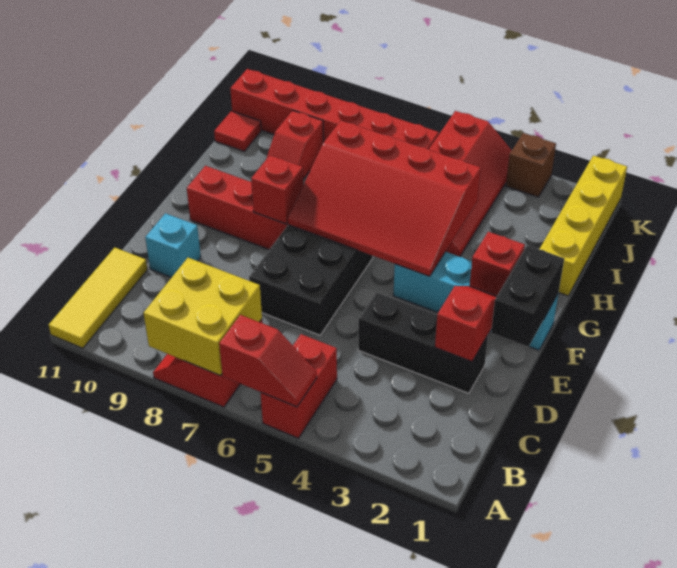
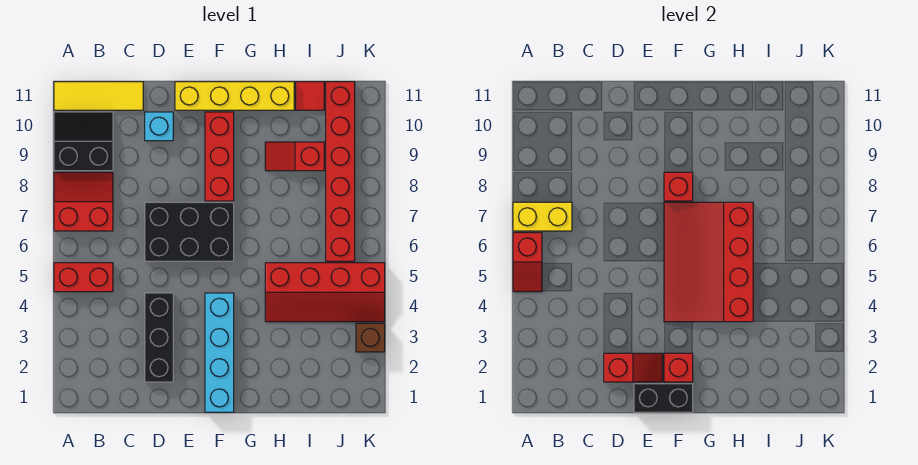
yellow brick A7:B8 level 2 -> yellow brick A7:B7 level 2
none -> black slope A9:B10 level 1 top 9
yellow brick H1:K1 level 1 -> yellow brick E11:H11 level 1

